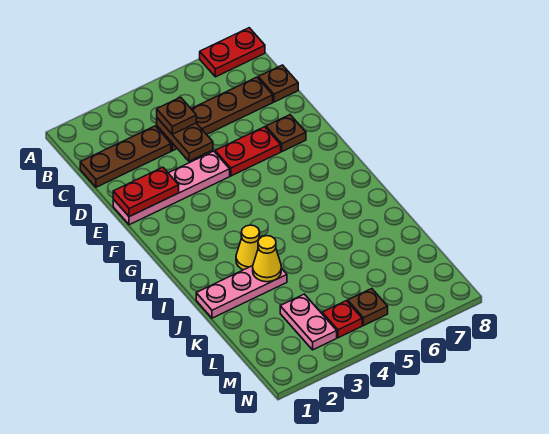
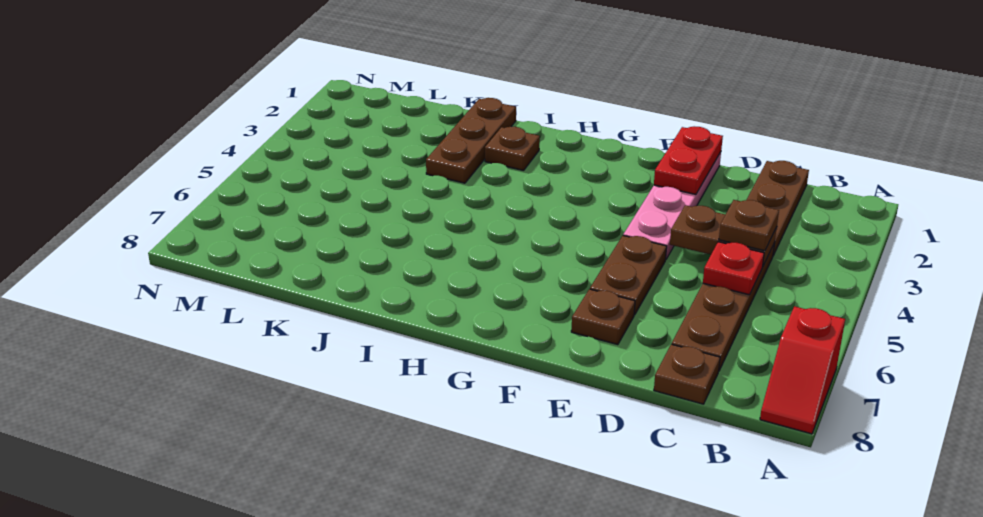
red plate A7:A8 level 1 -> red slope A7:A8 level 1 top 7
red plate E5:E6 level 1 -> brown plate E5:E6 level 1
yellow cone I3 level 1 -> none
pink plate J1:J3 level 1 -> brown plate J1:J3 level 1
yellow cone J3 level 2 -> none
pink plate L3:M3 level 1 -> none
red plate M4 level 1 -> red plate C5 level 2
brown plate M5 level 1 -> brown plate I2 level 1

